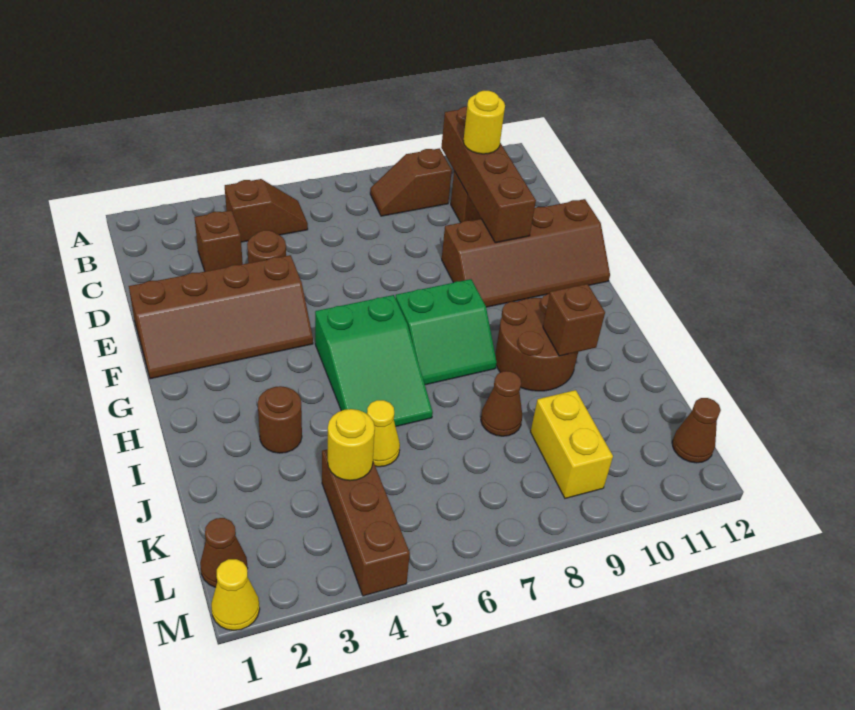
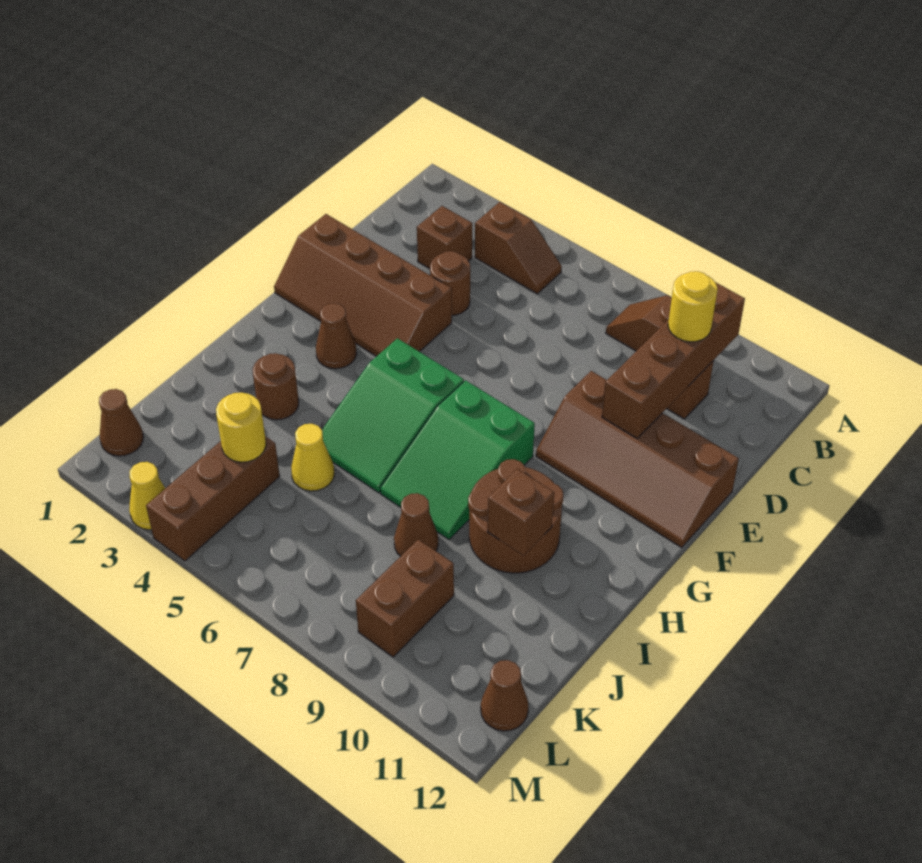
none -> brown cone G3 level 1
green slope G7:H8 level 1 top G -> green slope G7:I8 level 1 top G
yellow brick K9:L9 level 1 -> brown brick K9:L9 level 1
yellow cone M1 level 1 -> yellow cone M3 level 1

